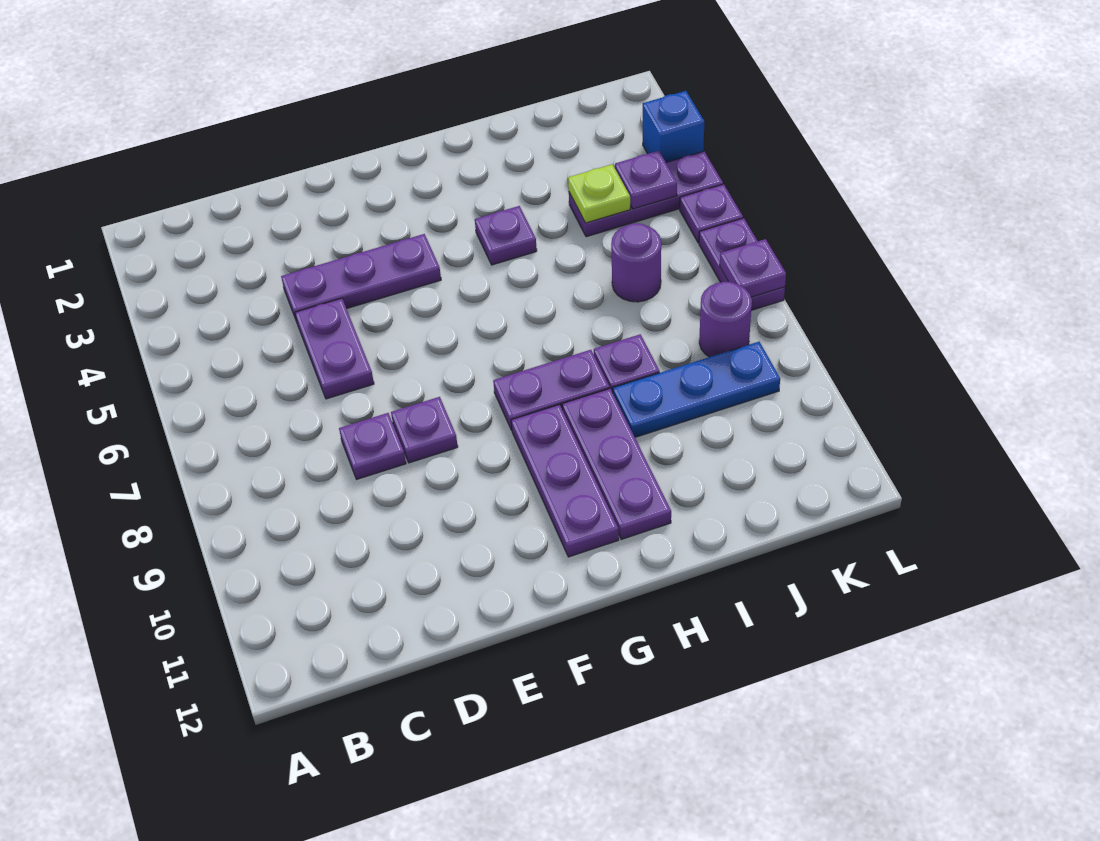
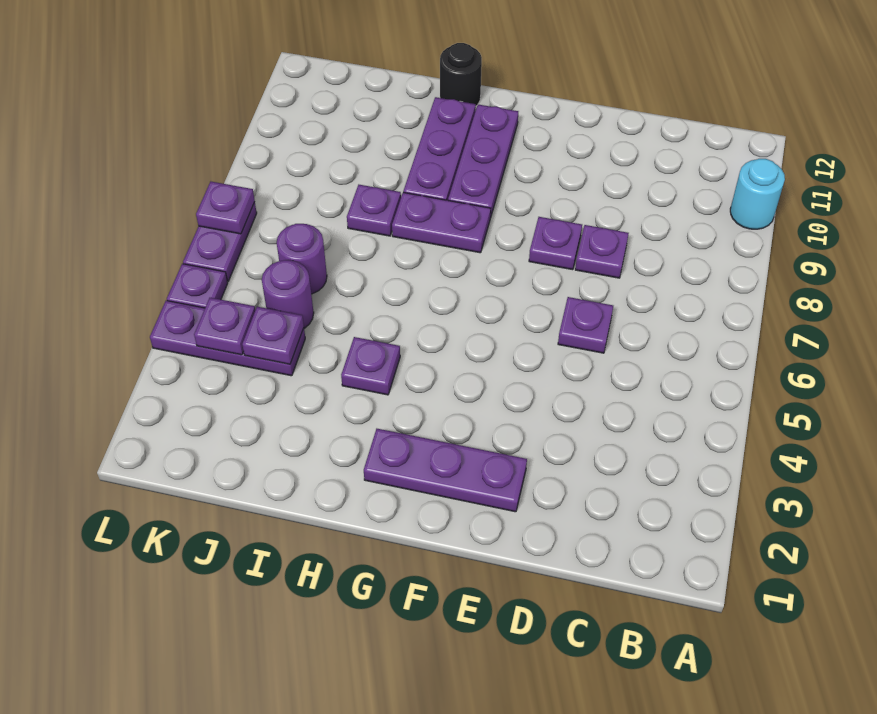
none -> cyan round brick A10 level 1
purple plate D4:F4 level 1 -> purple plate E2:G2 level 1
purple plate D5:D6 level 1 -> purple plate D6 level 1
none -> black round brick H12 level 1
blue plate I9:K9 level 1 -> none
lime plate J4 level 2 -> purple plate J4 level 2
purple round brick K8 level 1 -> purple round brick J5 level 1
blue brick L3 level 1 -> none

